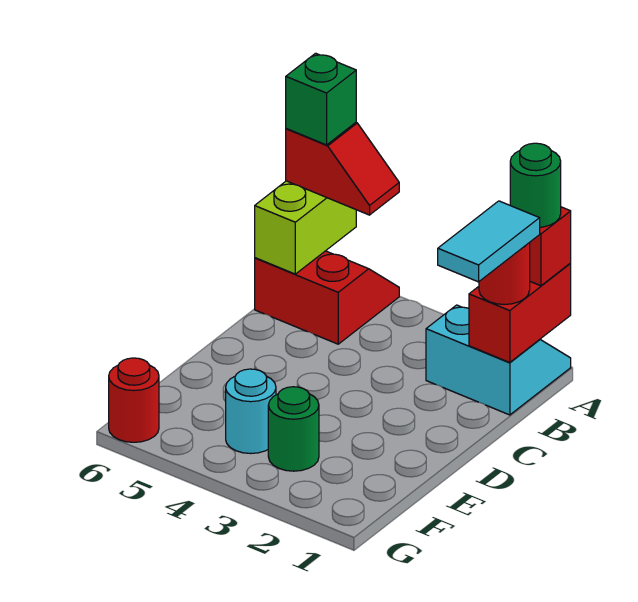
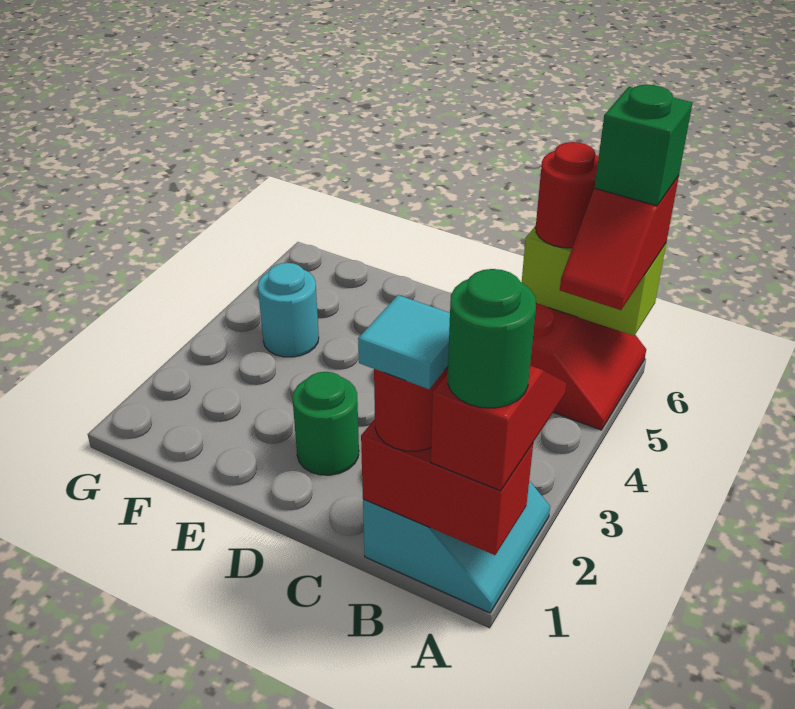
cyan tile B1:C1 level 4 -> cyan tile B1 level 4
green round brick F3 level 1 -> green round brick D2 level 1
red round brick G6 level 1 -> red round brick B6 level 3

